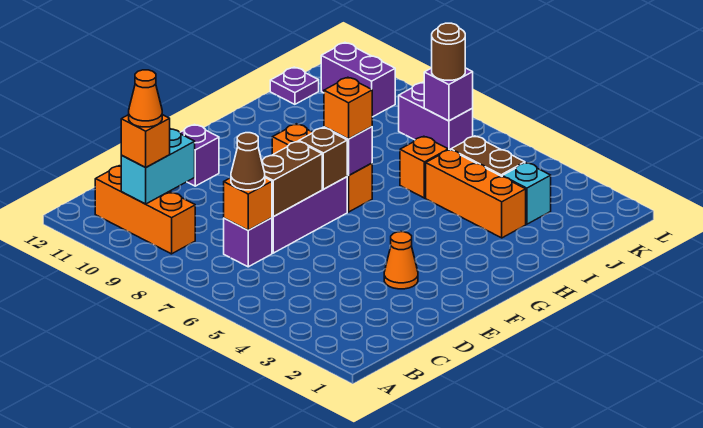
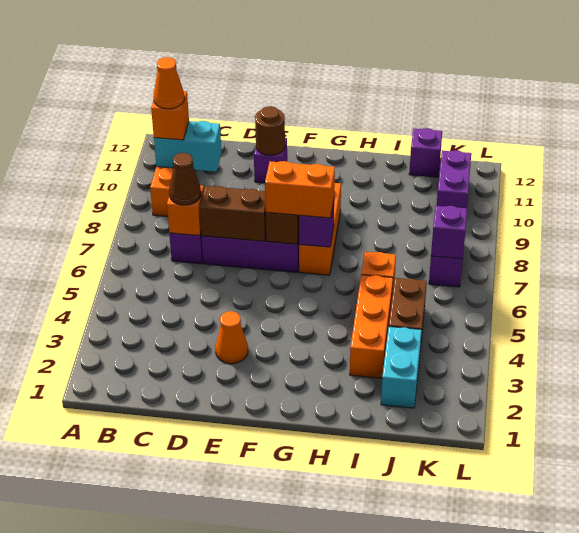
orange brick G7 level 3 -> orange brick F7:G7 level 3
cyan brick J3 level 1 -> cyan brick J2:J3 level 1
purple plate J12 level 1 -> purple brick J12 level 1
brown round brick K7 level 3 -> brown round brick E11 level 2

